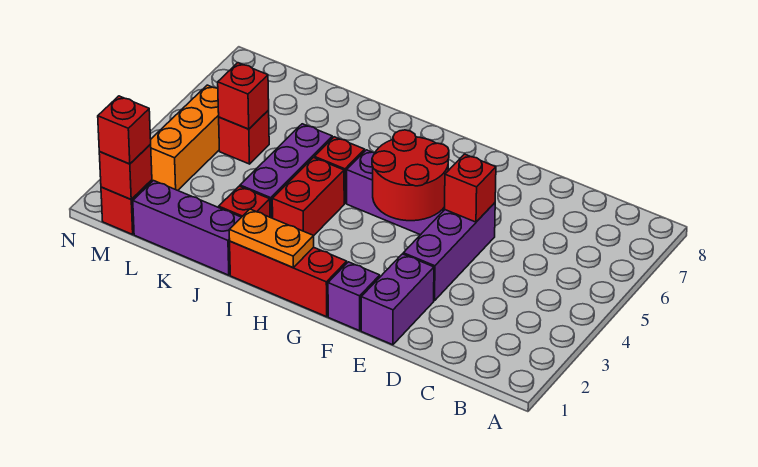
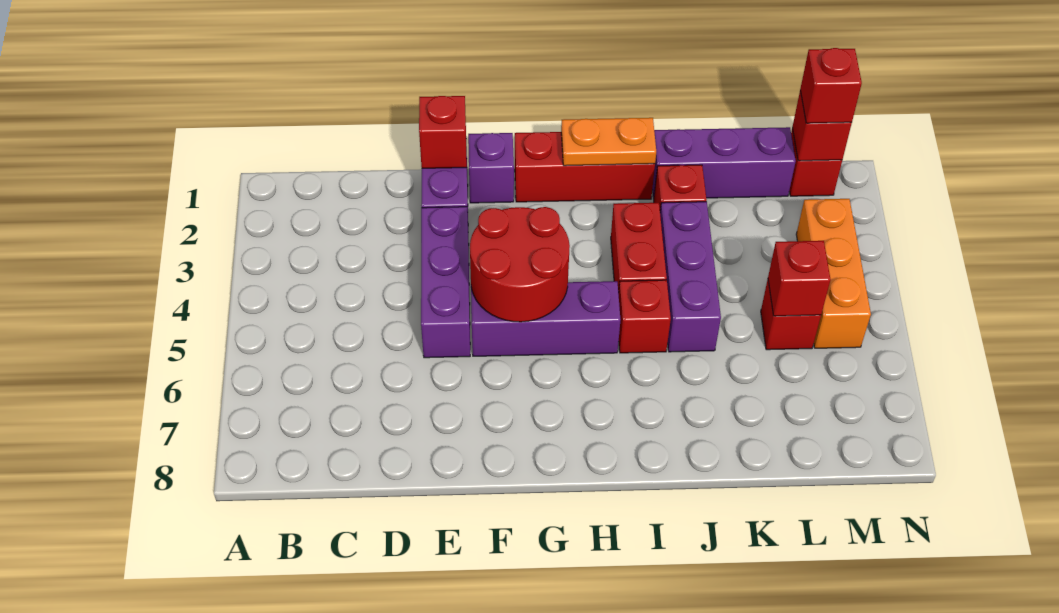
red brick E5 level 2 -> red brick E1 level 2

